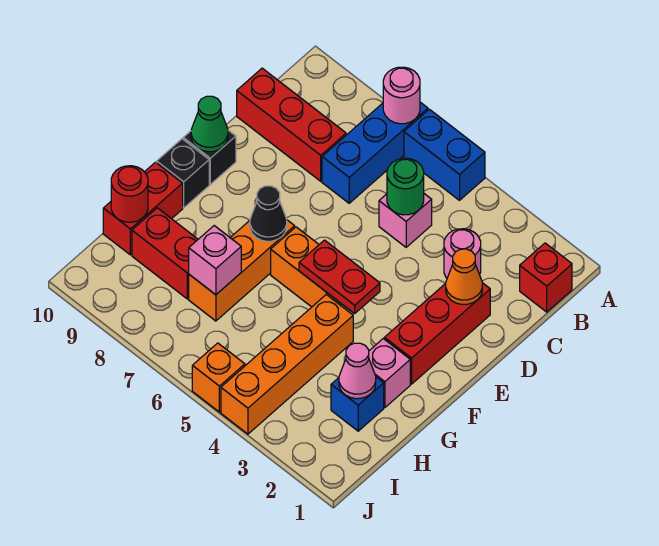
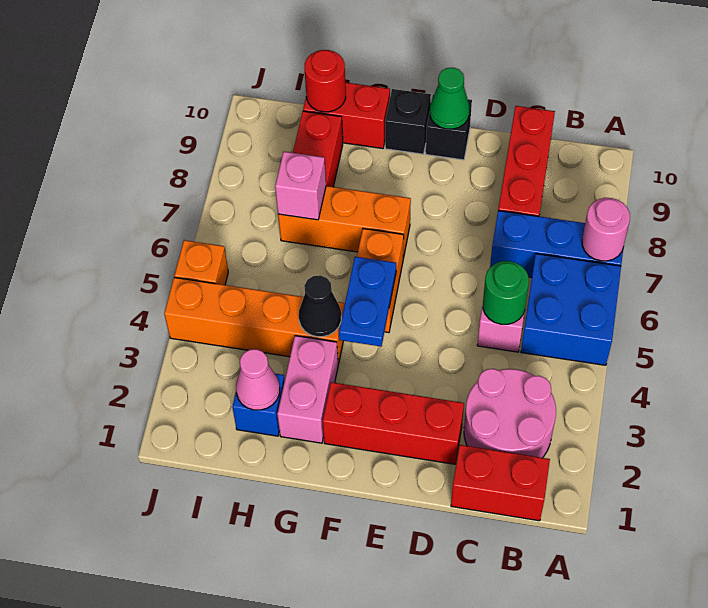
blue brick A5:A6 level 1 -> blue brick A5:B6 level 1
red brick B1 level 1 -> red brick B1:C1 level 1
pink round brick C3 level 1 -> pink round brick B2:C3 level 1
orange cone D2 level 2 -> none
red plate F4:F5 level 2 -> blue plate F4:F5 level 2
black cone F7 level 2 -> black cone G4 level 2
pink brick G2 level 1 -> pink brick G2:G3 level 1

